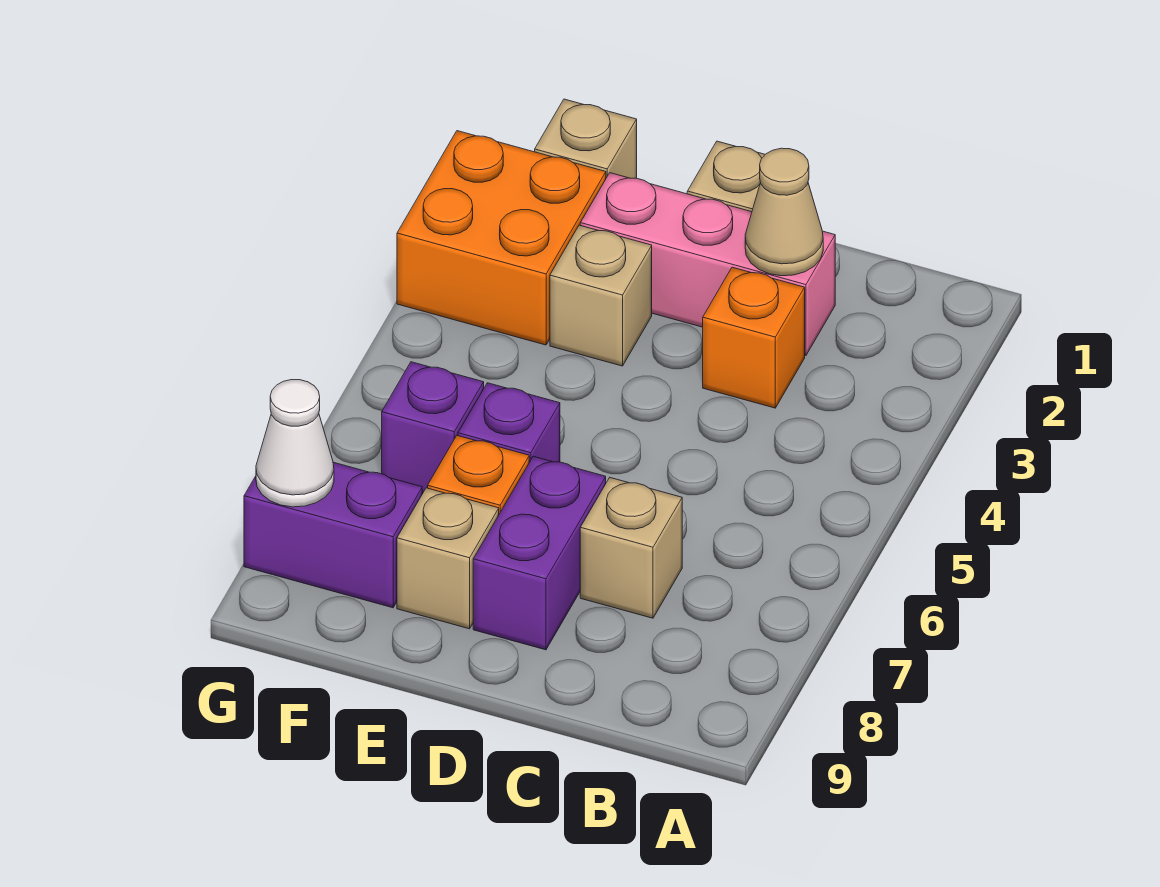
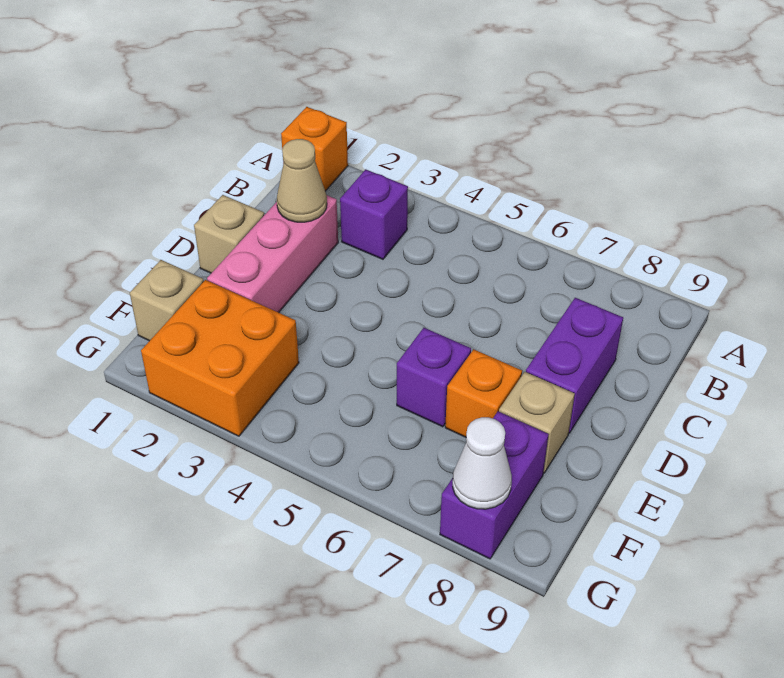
orange brick C3 level 1 -> orange brick A1 level 1
tan brick C7 level 1 -> none
purple brick D7:D8 level 1 -> purple brick C8:D8 level 1
tan brick E3 level 1 -> none
purple brick F6 level 1 -> purple brick B3 level 1

